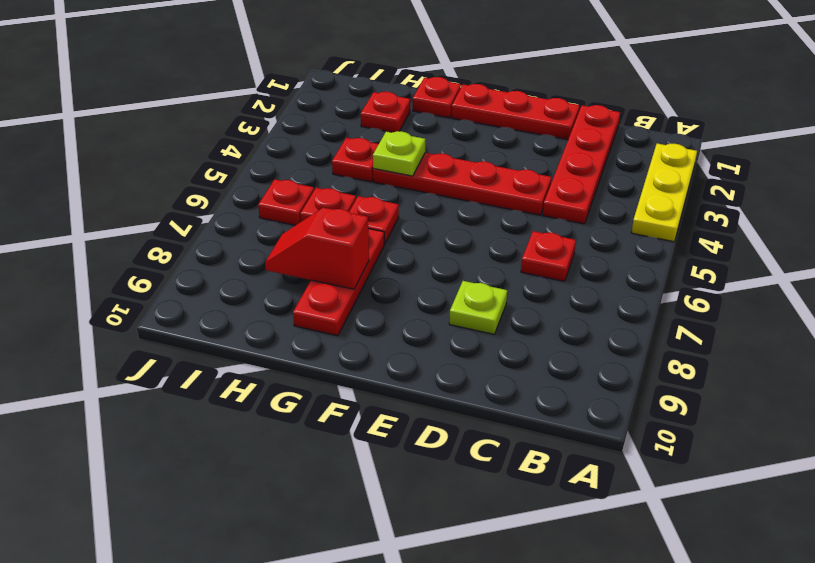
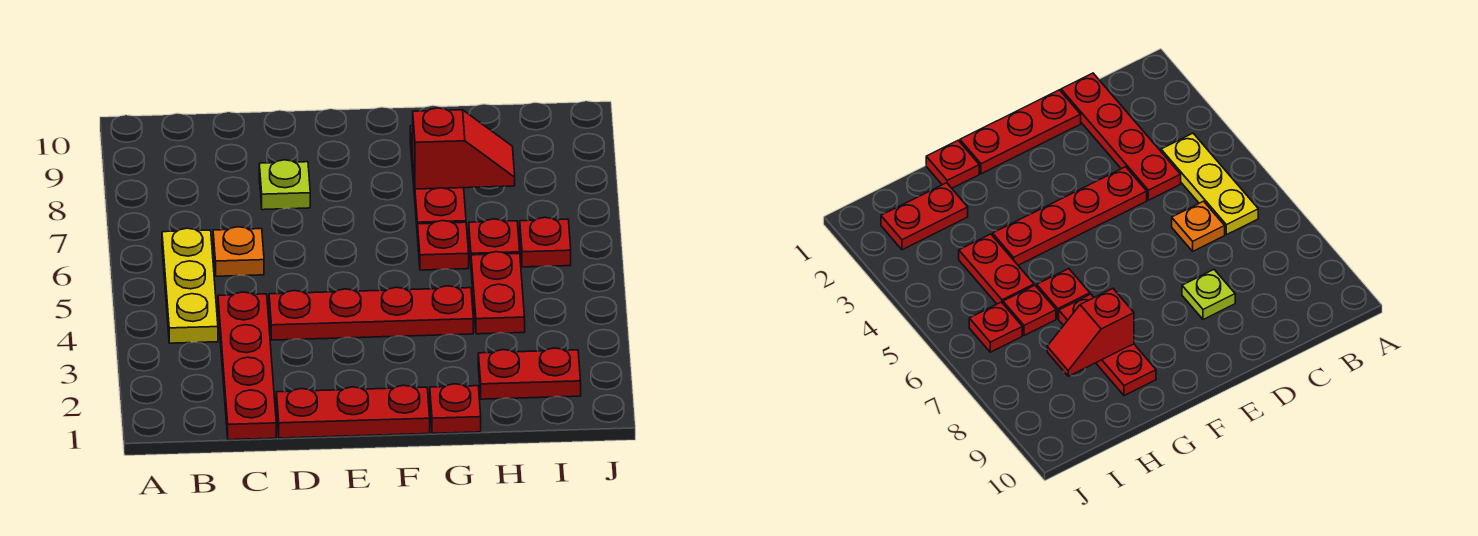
yellow plate A2:A4 level 1 -> yellow plate B4:B6 level 1
red plate C6 level 1 -> orange plate C6 level 1
lime plate G4 level 2 -> none
red plate H2 level 1 -> red plate H2:I2 level 1
red plate H4 level 1 -> red plate H4:H5 level 1

